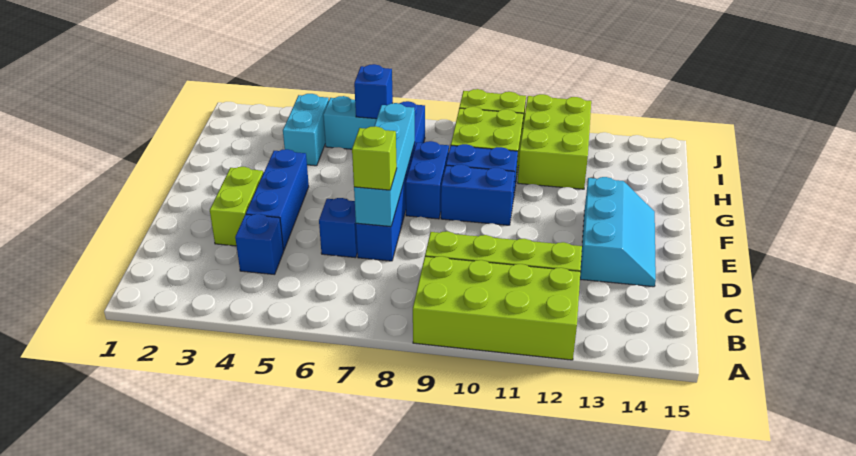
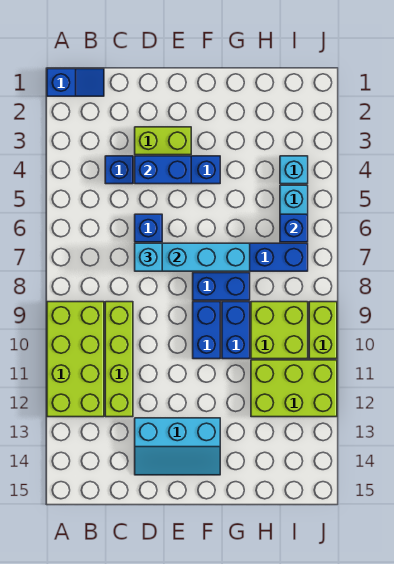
none -> blue slope A1:B1 level 1 top A
none -> blue brick D4:E4 level 2
lime brick D7 level 3 -> cyan brick D7 level 3
cyan brick H4:I4 level 1 -> cyan brick I4 level 1

